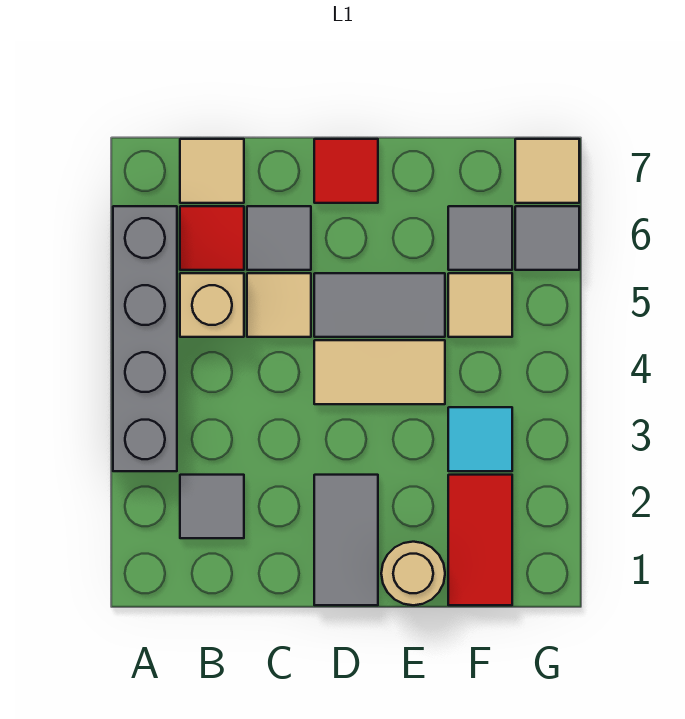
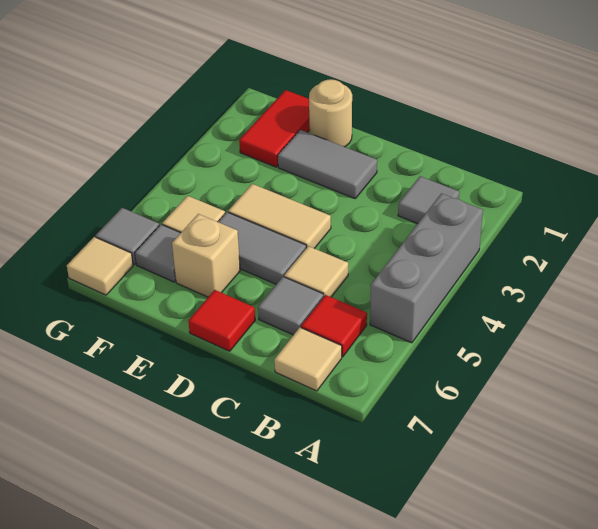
grey brick A3:A6 level 1 -> grey brick A3:A5 level 1
tan brick B5 level 1 -> tan brick E6 level 1
grey tile D1:D2 level 1 -> grey tile D2:E2 level 1
cyan tile F3 level 1 -> none

